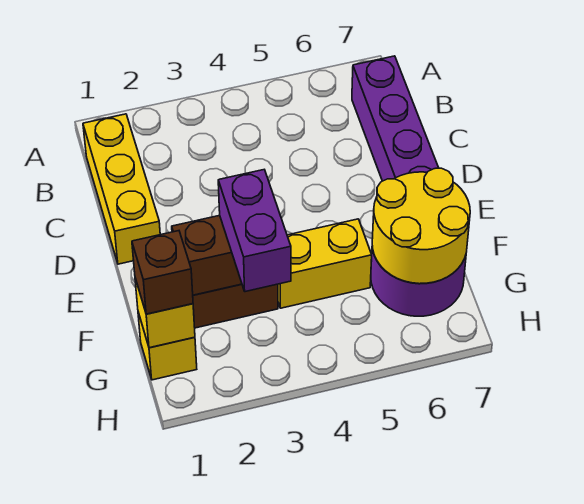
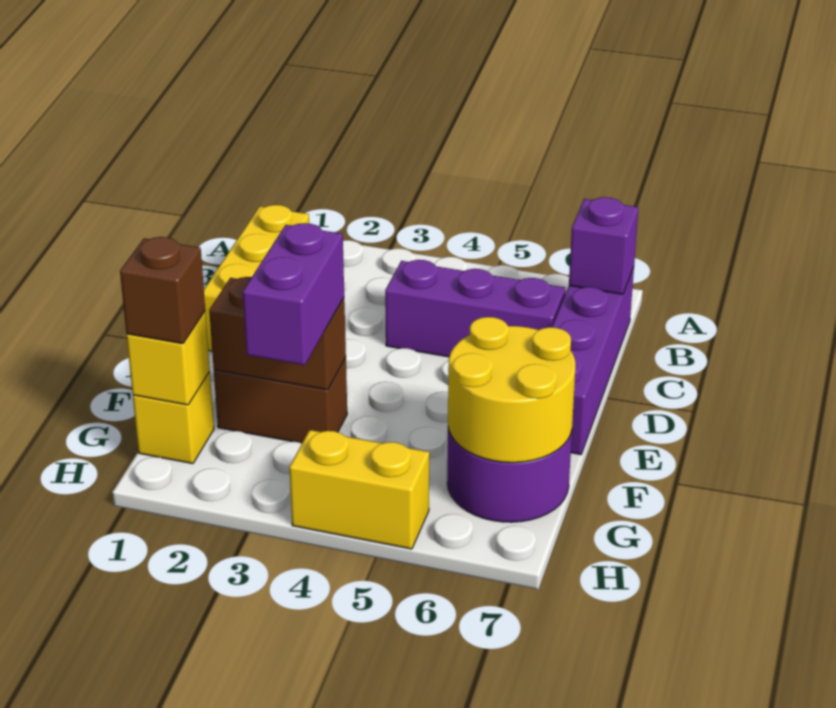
none -> purple brick B7 level 2
none -> purple brick C4:C6 level 1
yellow brick F4:F5 level 1 -> yellow brick H4:H5 level 1

